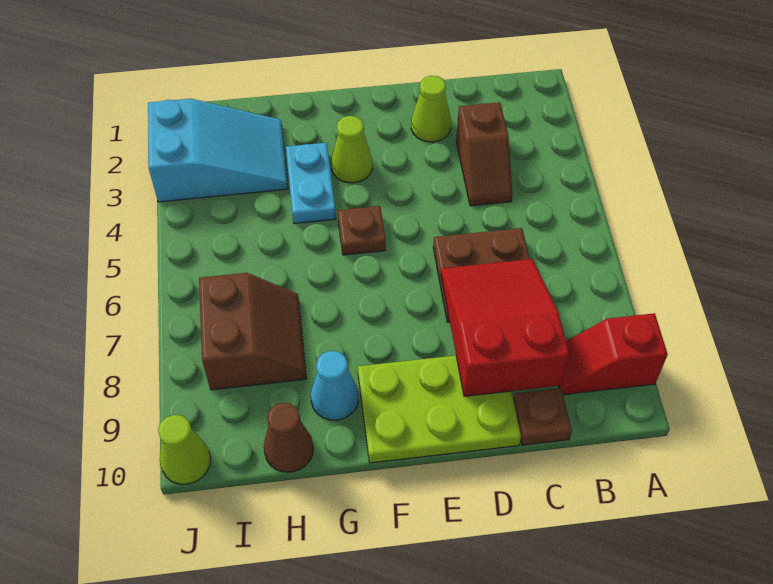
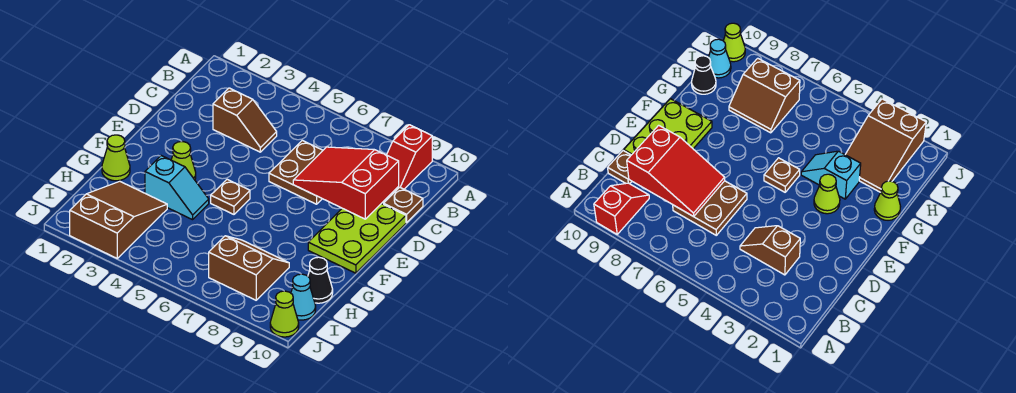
lime cone D2 level 1 -> lime cone G1 level 1
cyan plate G3:G4 level 1 -> cyan slope G3:G4 level 1 top 3
cyan cone G9 level 1 -> cyan cone I10 level 1
cyan slope H2:J3 level 1 top J -> brown slope H2:J3 level 1 top J
brown cone H10 level 1 -> black cone H10 level 1

